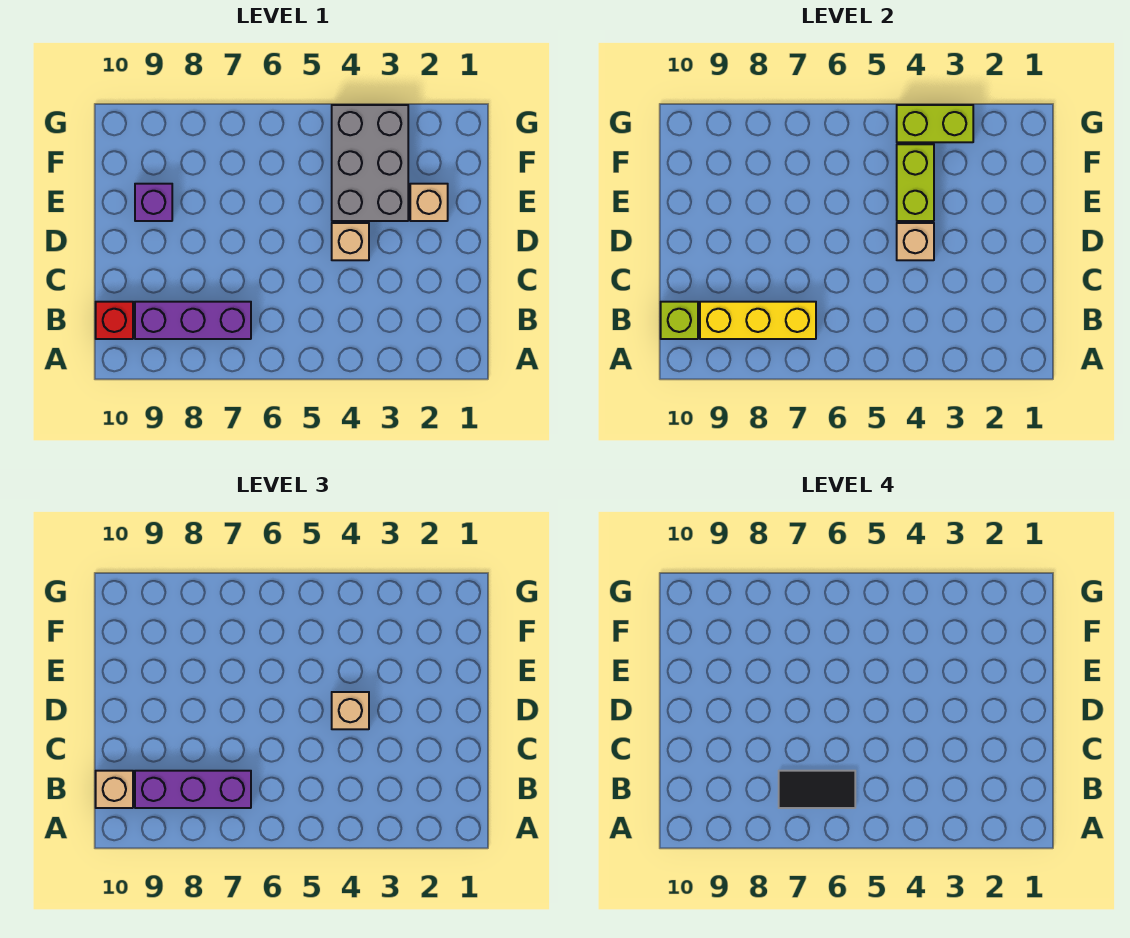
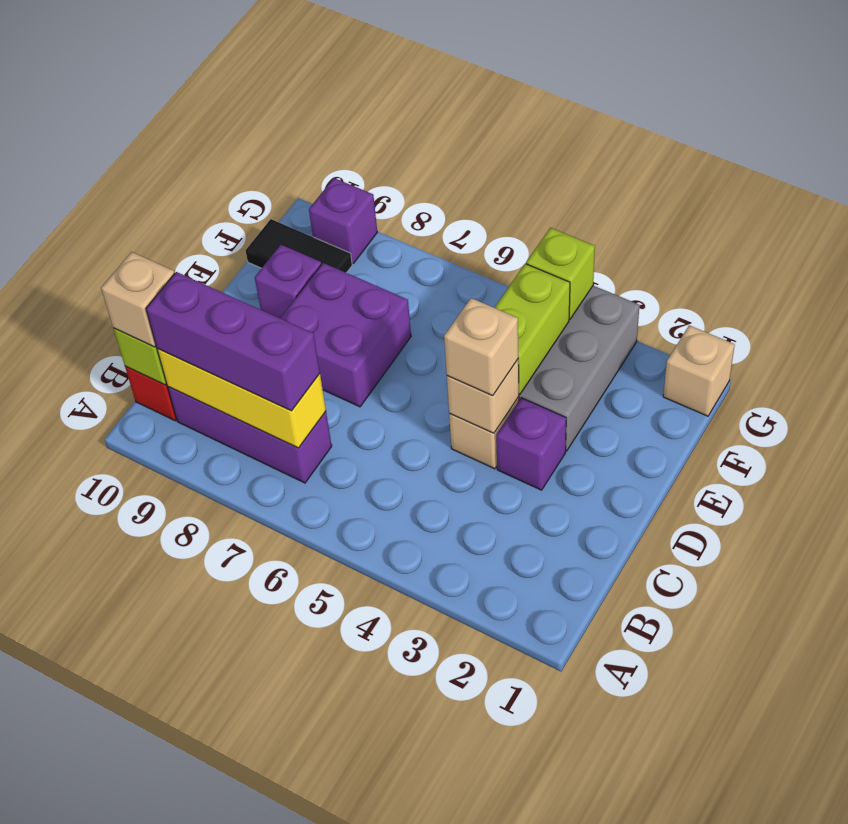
black tile B6:B7 level 4 -> black tile F9:F10 level 1
none -> purple brick D3 level 1
none -> purple brick D7:E8 level 1
tan brick E2 level 1 -> tan brick G1 level 1
lime brick G3:G4 level 2 -> lime brick G4 level 2
none -> purple brick G9 level 1

